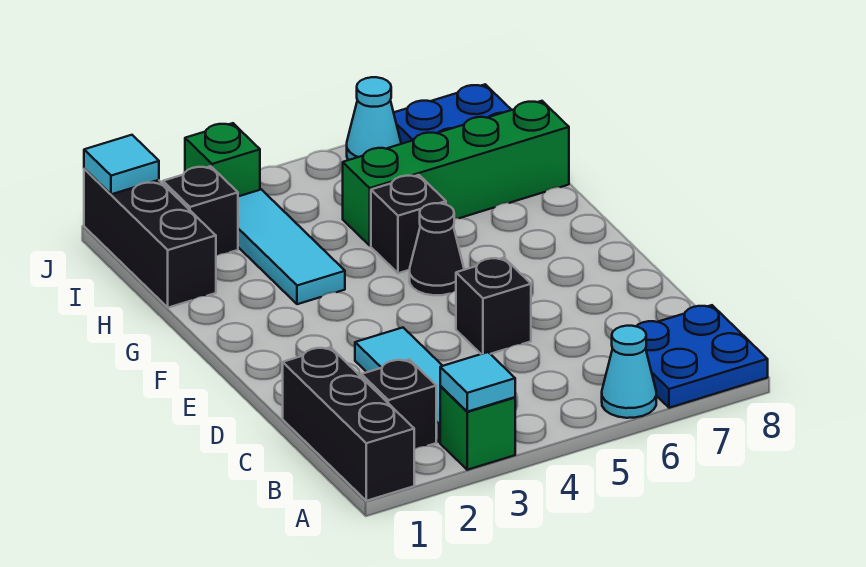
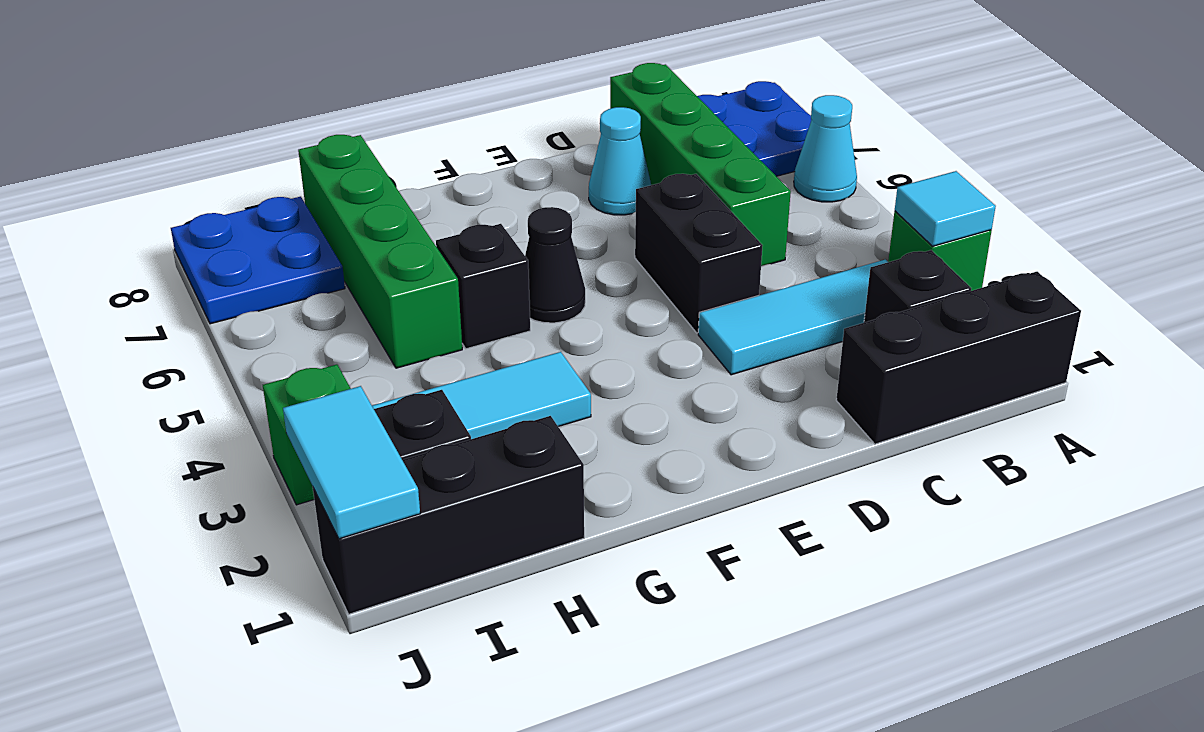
none -> green brick C5:C8 level 1
black brick D5 level 1 -> black brick D4:D5 level 1
cyan tile J1 level 2 -> cyan tile J1:J2 level 2
cyan cone J6 level 1 -> cyan cone D7 level 1

